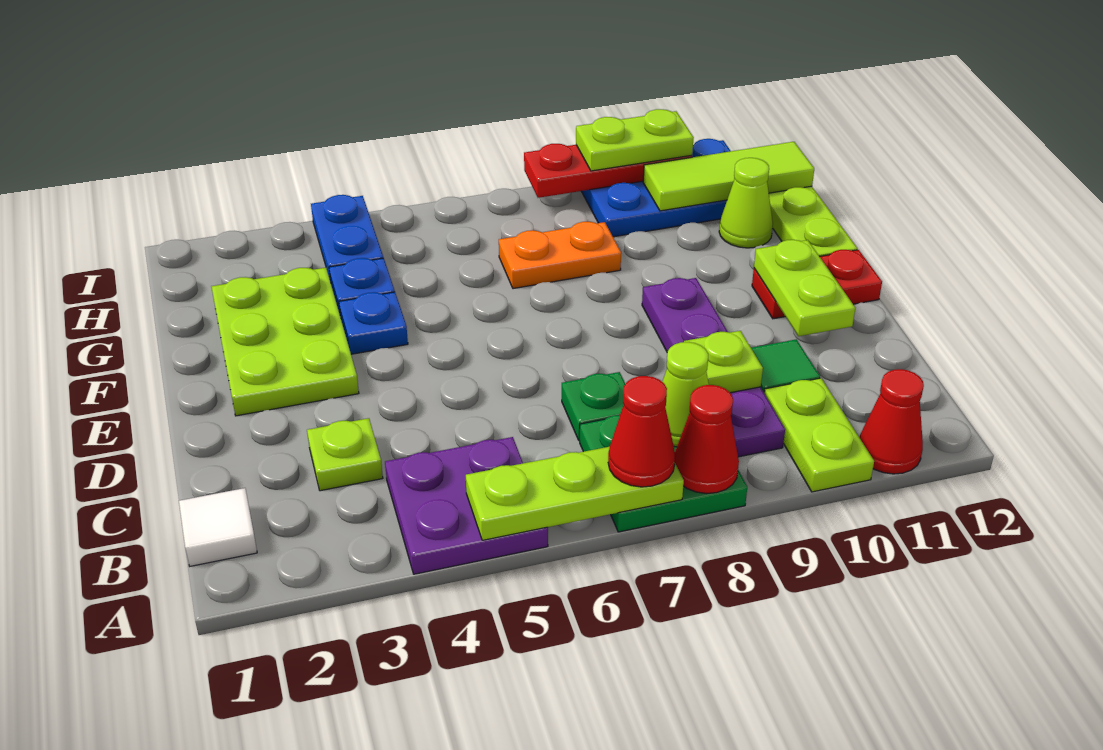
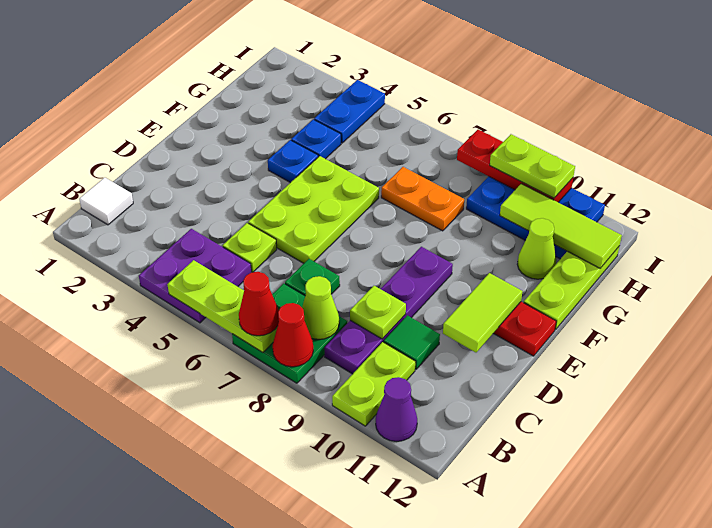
red cone A11 level 1 -> purple cone A11 level 1
lime plate C3 level 1 -> lime plate C5 level 1
lime plate D11:E11 level 2 -> lime tile D11:E11 level 2
lime plate E2:G3 level 1 -> lime plate D5:F6 level 1

